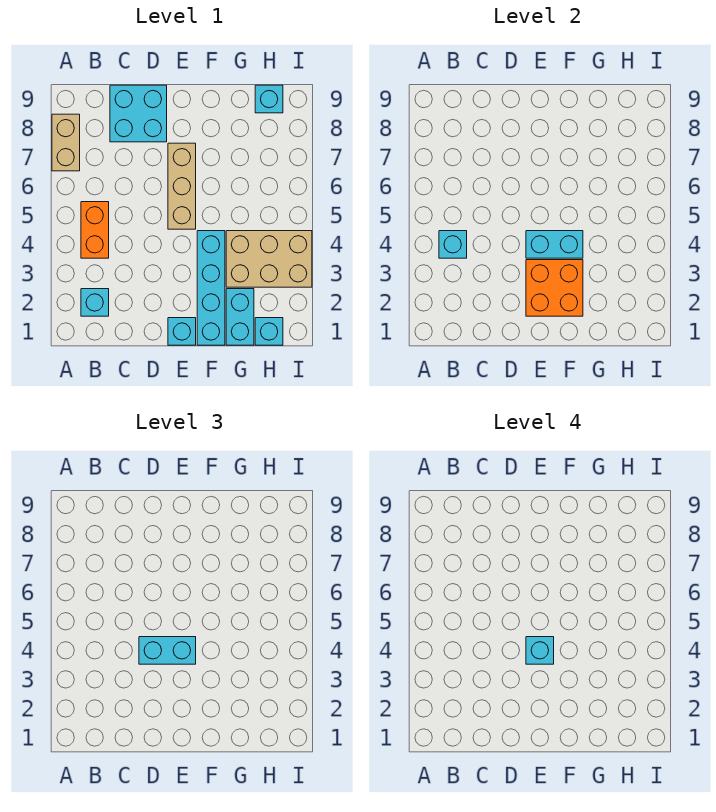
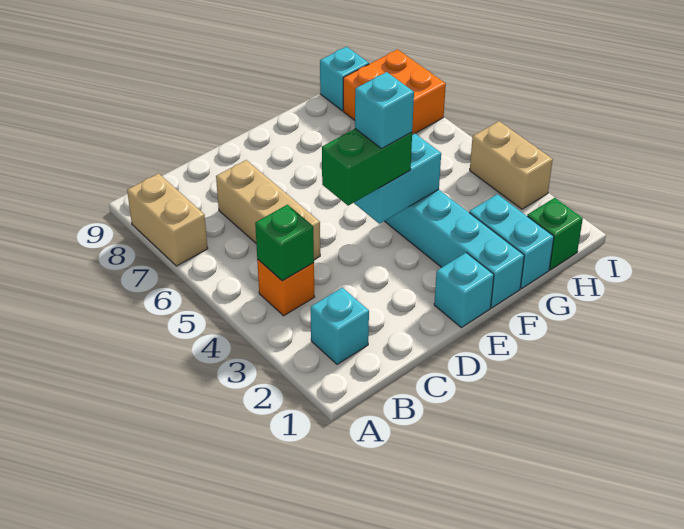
orange brick B4:B5 level 1 -> orange brick B4 level 1
cyan brick B4 level 2 -> green brick B4 level 2
cyan brick C8:D9 level 1 -> none
cyan brick D4:E4 level 3 -> green brick D4:E4 level 3
orange brick E2:F3 level 2 -> orange brick H7:I8 level 1
tan brick E5:E7 level 1 -> tan brick C5:C7 level 1
tan brick G3:I4 level 1 -> tan brick I3:I4 level 1
cyan brick H1 level 1 -> green brick H1 level 1

